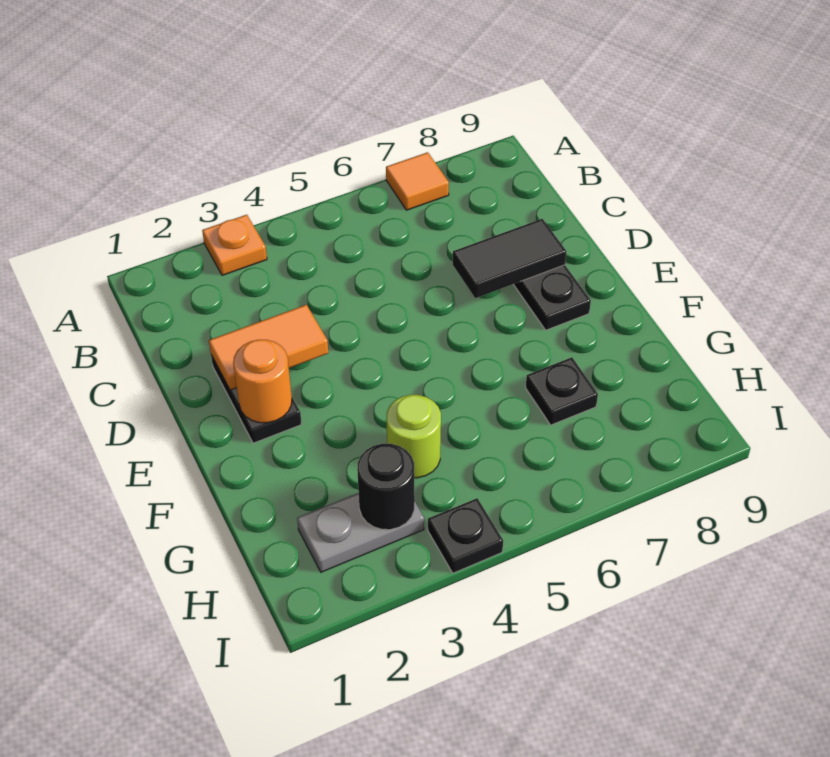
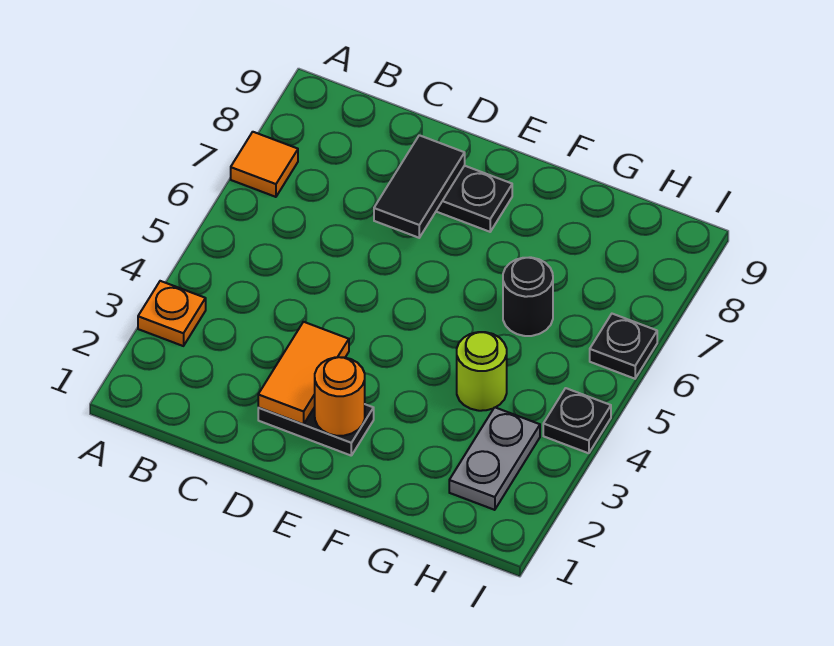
black plate G7 level 1 -> black plate I6 level 1
black round brick H3 level 2 -> black round brick G6 level 1

